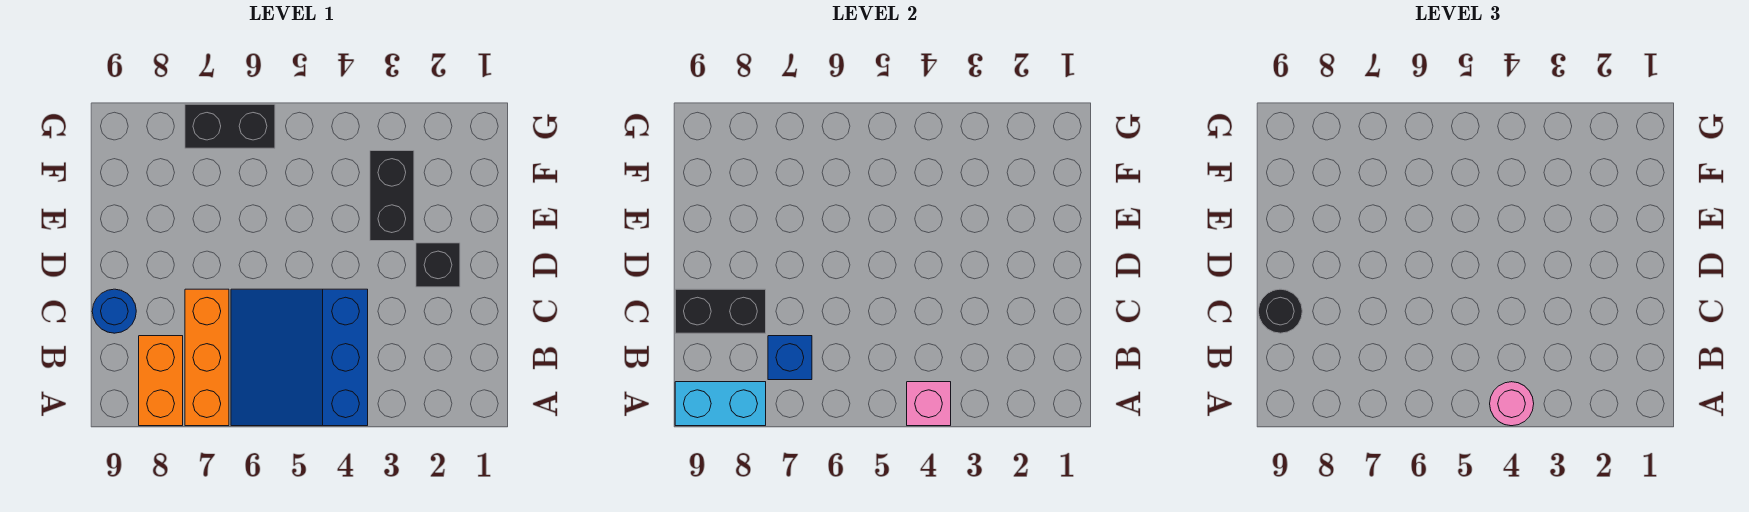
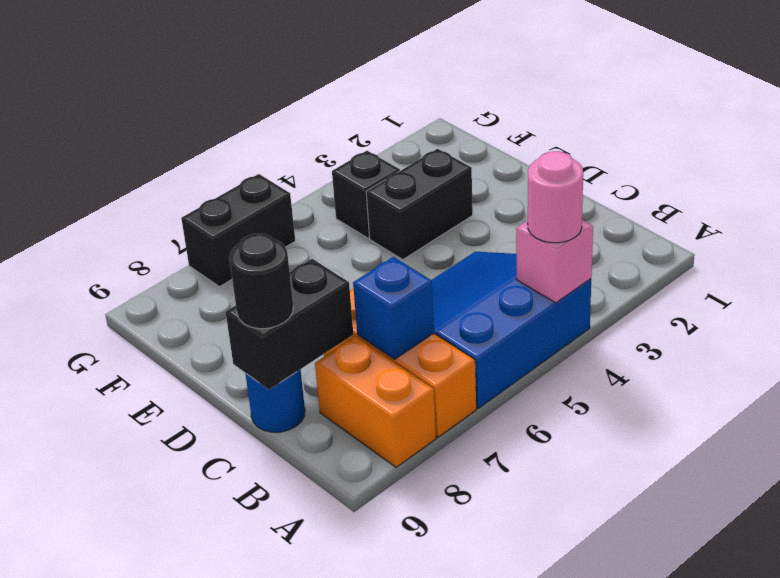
blue slope A4:C6 level 1 top 4 -> blue slope A4:C6 level 1 top A
cyan brick A8:A9 level 2 -> none
black brick D2 level 1 -> black brick F4 level 1
black brick E3:F3 level 1 -> black brick E3:E4 level 1

